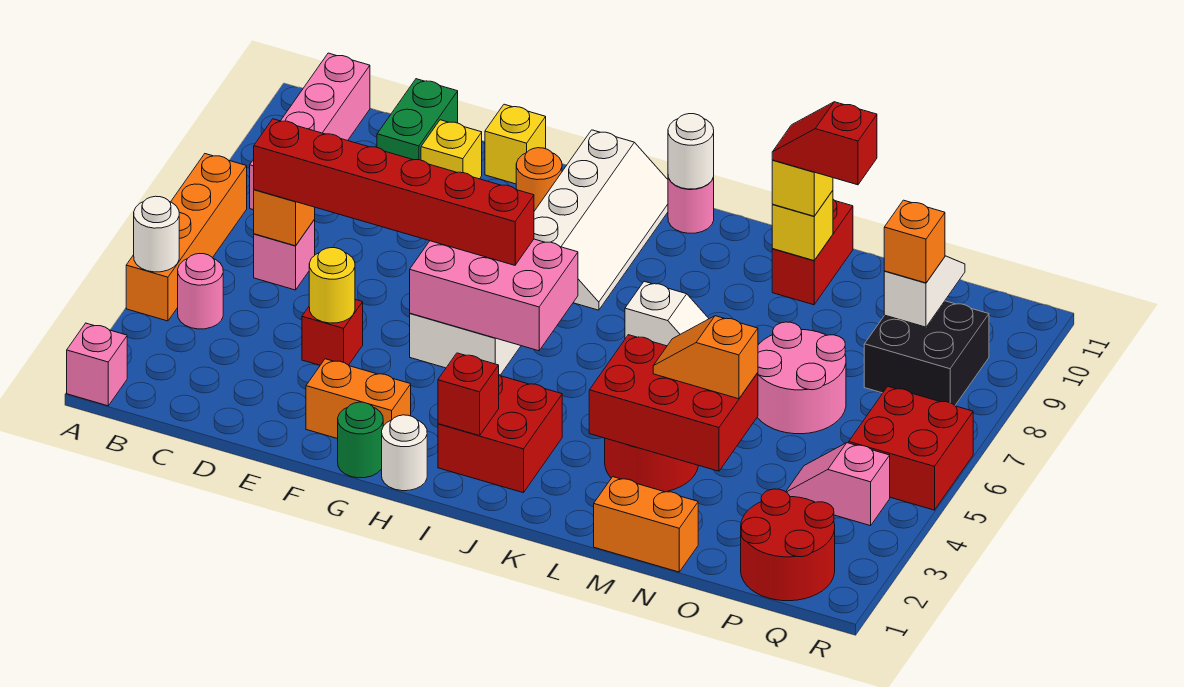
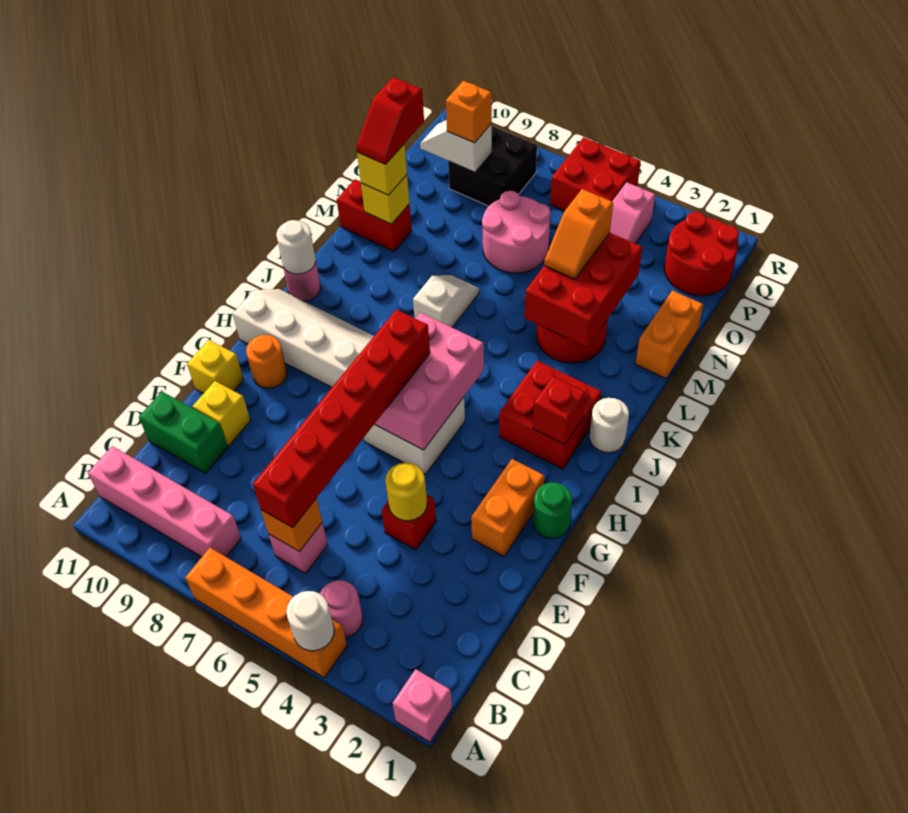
white round brick H1 level 1 -> white round brick J1 level 1

